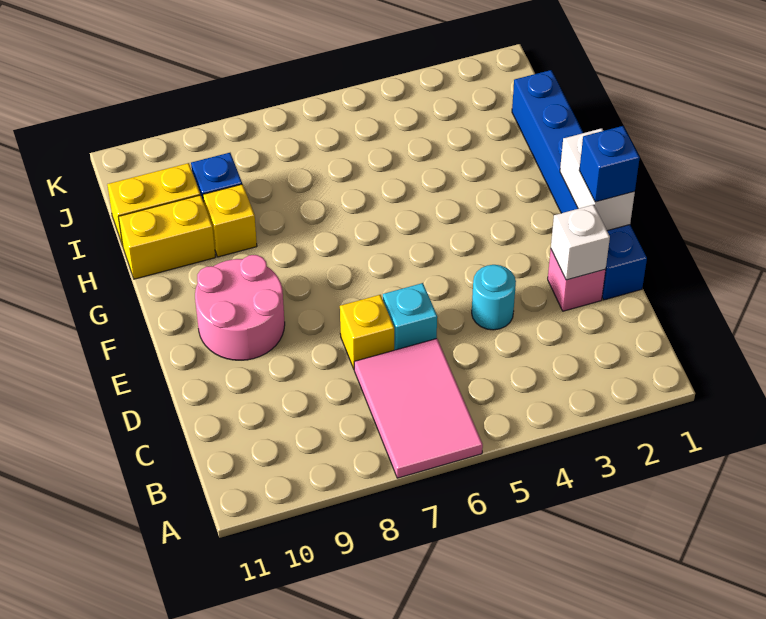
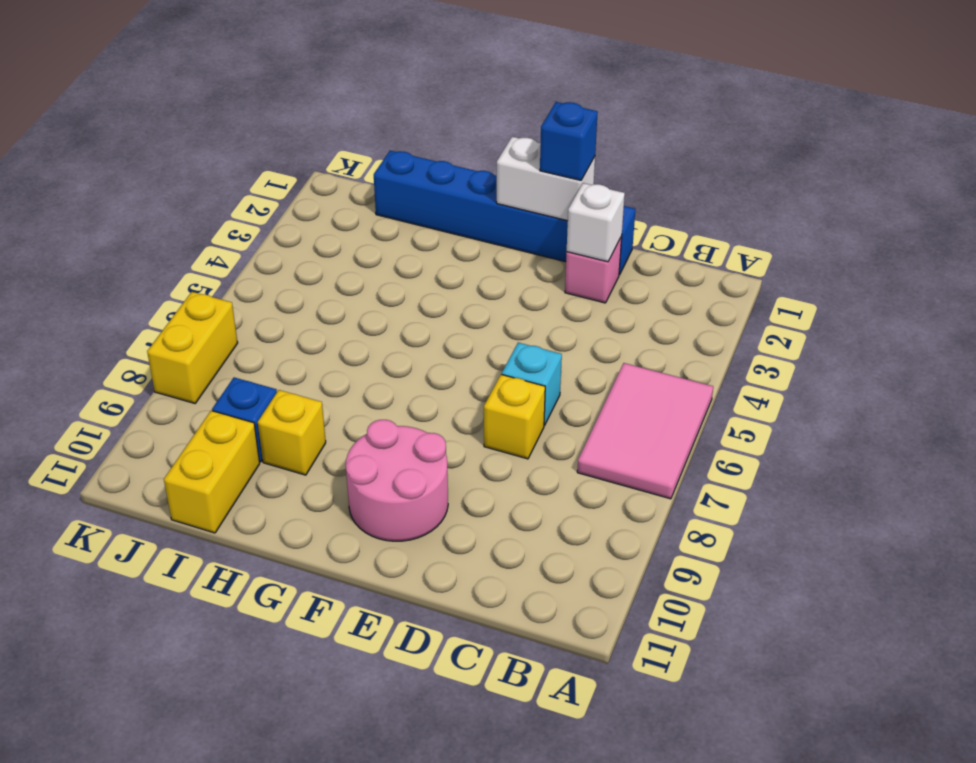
pink tile A6:C7 level 1 -> pink tile A5:B7 level 1
cyan round brick D4 level 1 -> none
yellow brick H10:H11 level 1 -> yellow brick K7:K8 level 1

